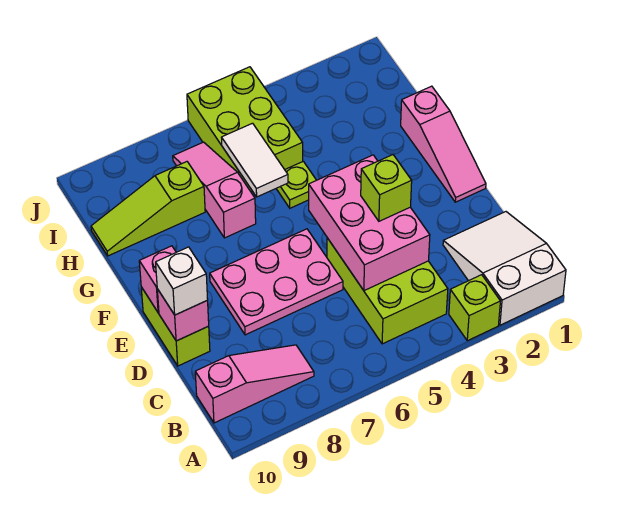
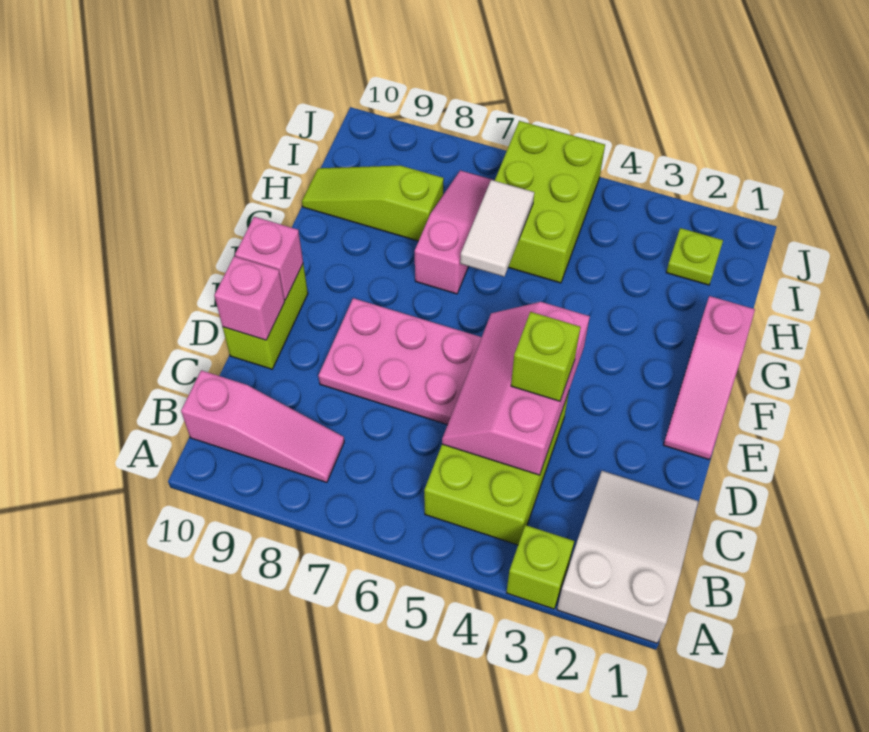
pink brick C4:E5 level 2 -> pink slope C4:E5 level 2 top 4
white brick D10 level 3 -> none
lime plate G5 level 1 -> lime plate I2 level 1

